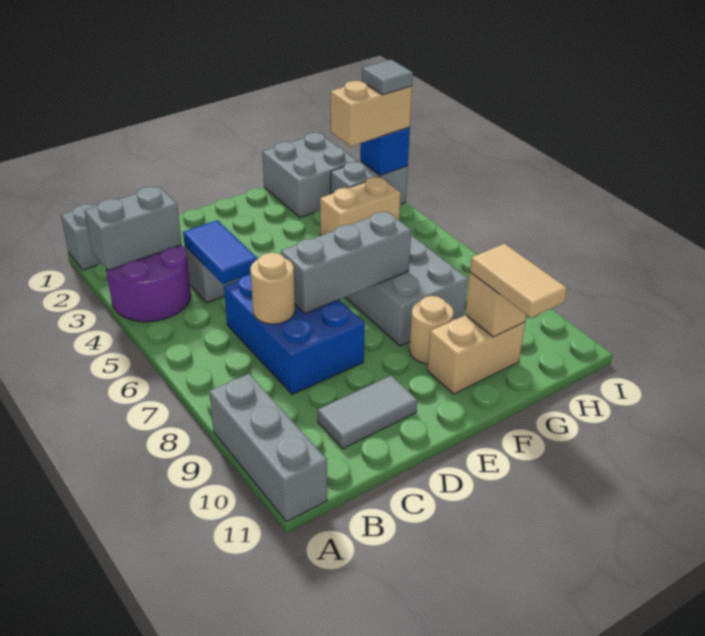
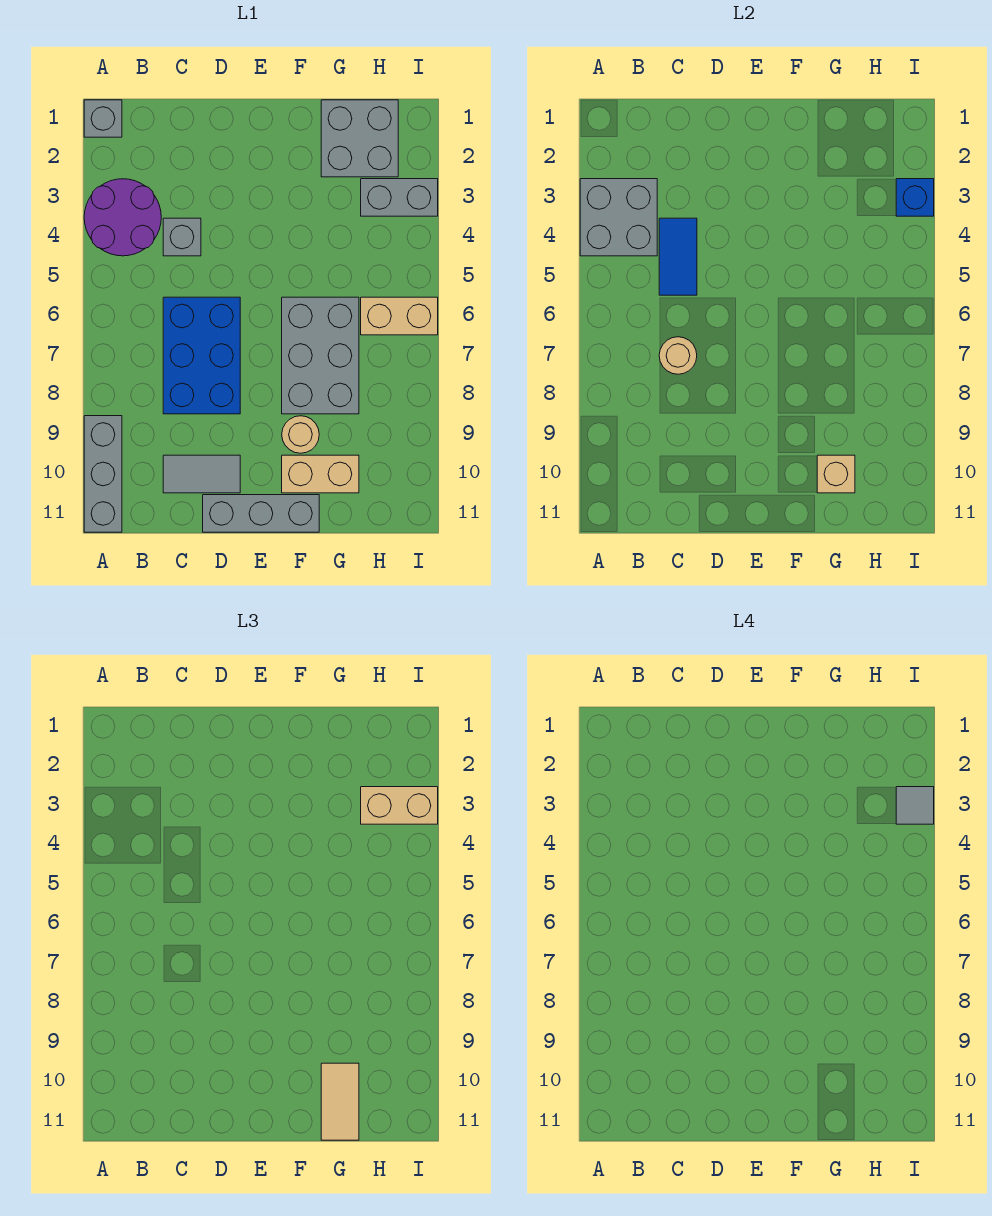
grey brick A3:B3 level 2 -> grey brick A3:B4 level 2
grey brick D7:F7 level 2 -> grey brick D11:F11 level 1
tan brick G4:H4 level 1 -> tan brick H6:I6 level 1

